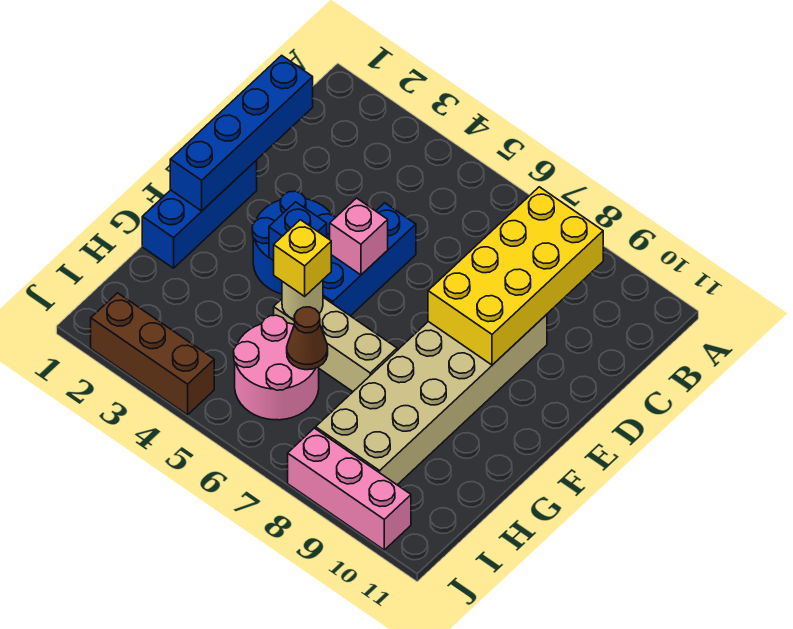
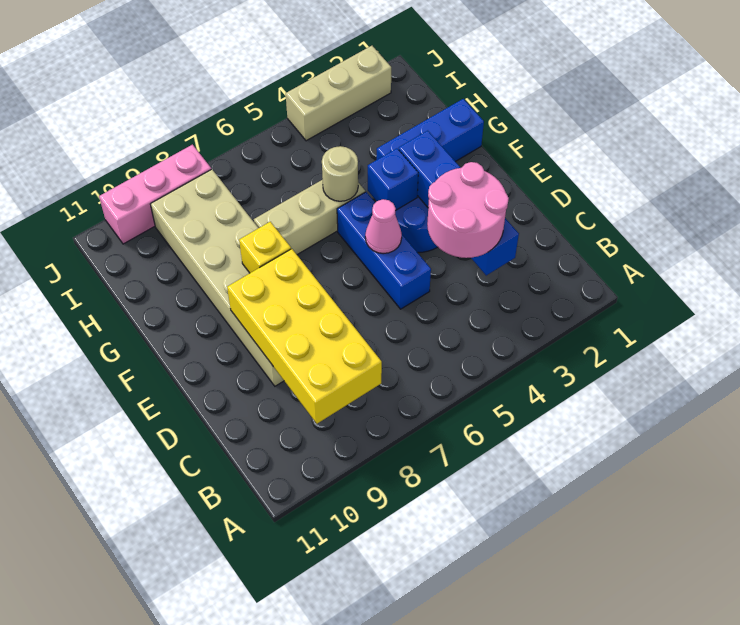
blue brick C1:F1 level 2 -> blue brick C3:F3 level 2
blue brick E1:G1 level 1 -> blue brick G1:G3 level 1
pink brick E5 level 2 -> pink cone E5 level 2
yellow brick G5 level 3 -> yellow brick F8 level 2
pink round brick H5:I6 level 1 -> pink round brick C3:D4 level 3
brown cone H6 level 2 -> none
brown brick J2:J4 level 1 -> tan brick J2:J4 level 1

